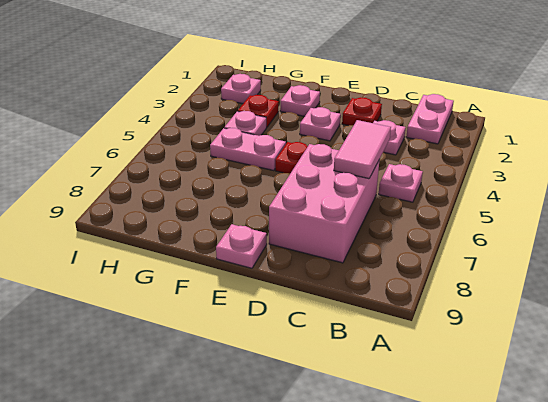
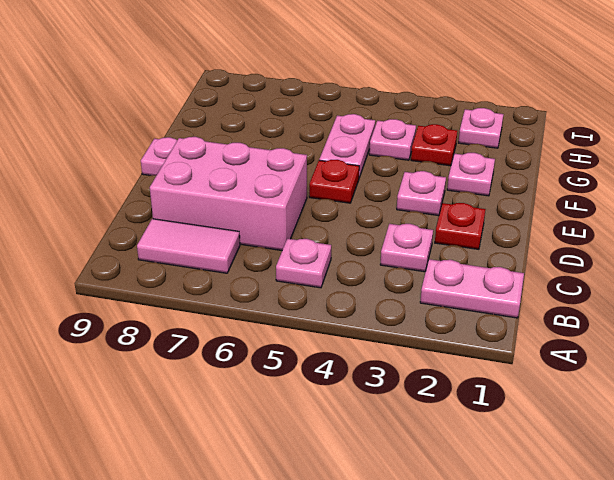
pink tile C5:C6 level 2 -> pink tile B7:B8 level 1

